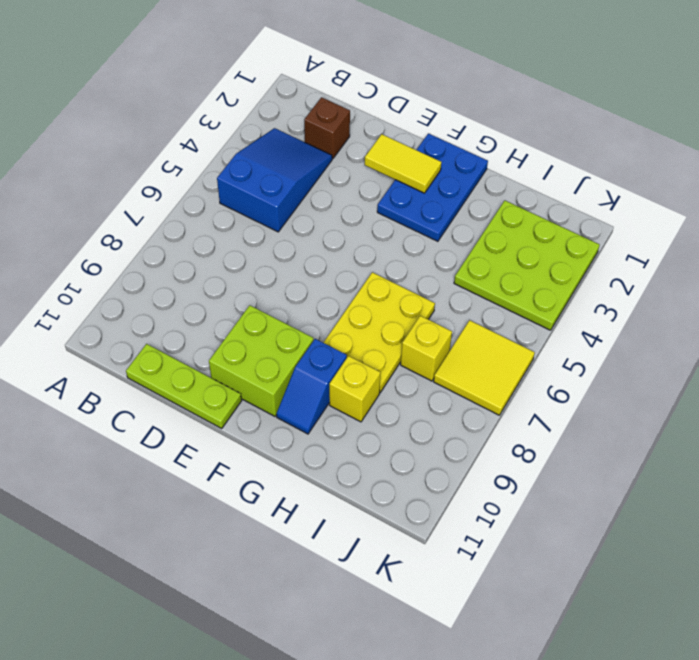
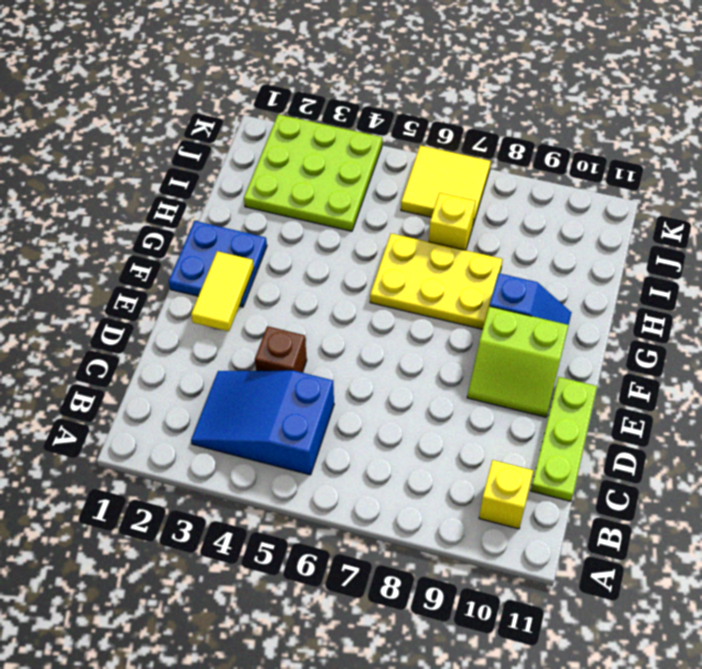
brown brick C2 level 1 -> brown brick D4 level 1
lime brick E9:F10 level 1 -> lime slope E9:F10 level 1 top F
blue plate F1:G3 level 1 -> blue plate F1:G2 level 1
yellow brick H9 level 1 -> yellow brick B10 level 1

